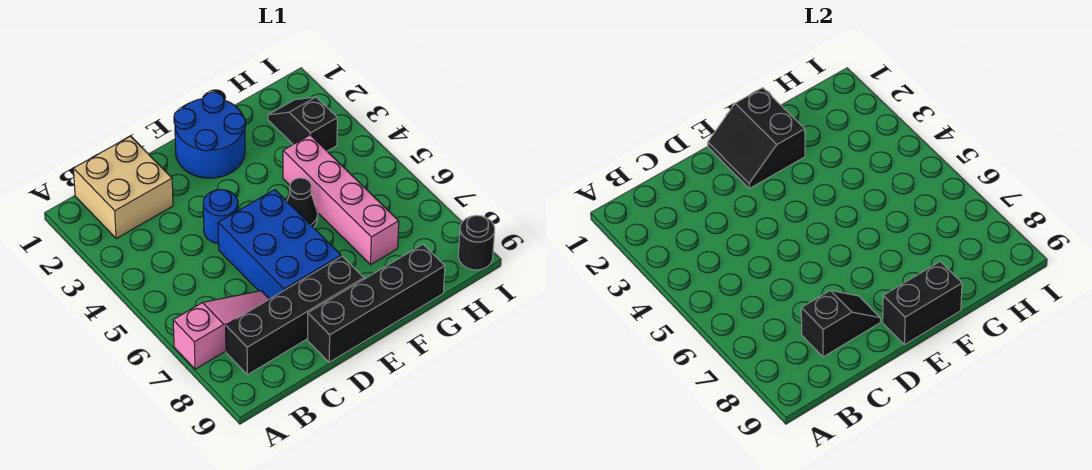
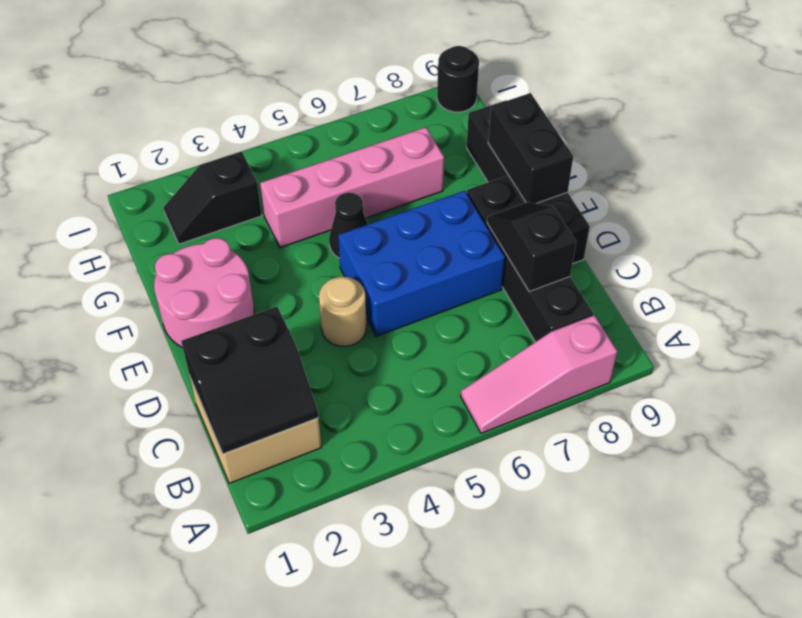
pink slope A7:C7 level 1 top A -> pink slope A6:A8 level 1 top 8
blue round brick D4 level 1 -> tan round brick D4 level 1
blue round brick E1:F2 level 1 -> pink round brick E1:F2 level 1
black slope E1:F2 level 2 top F -> black slope B1:C2 level 2 top C

